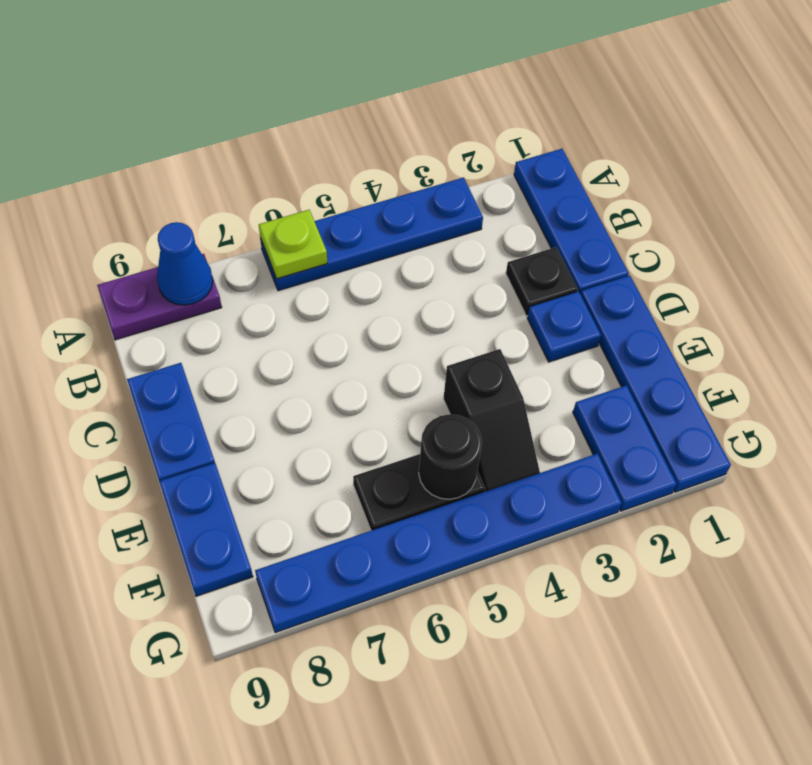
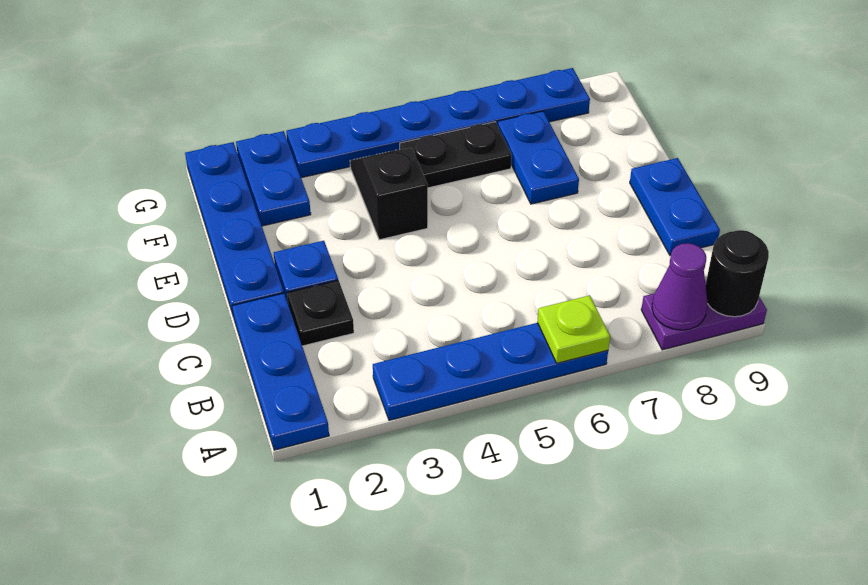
blue cone A8 level 2 -> purple cone A8 level 2
blue plate E9:F9 level 1 -> blue plate E7:F7 level 1
black round brick F5 level 2 -> black round brick A9 level 2

